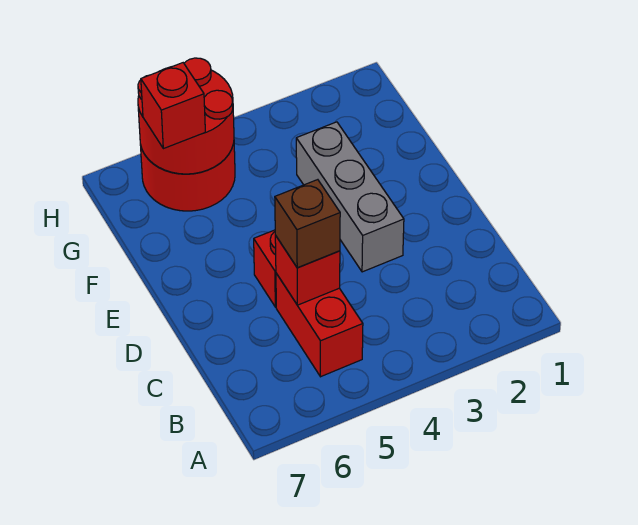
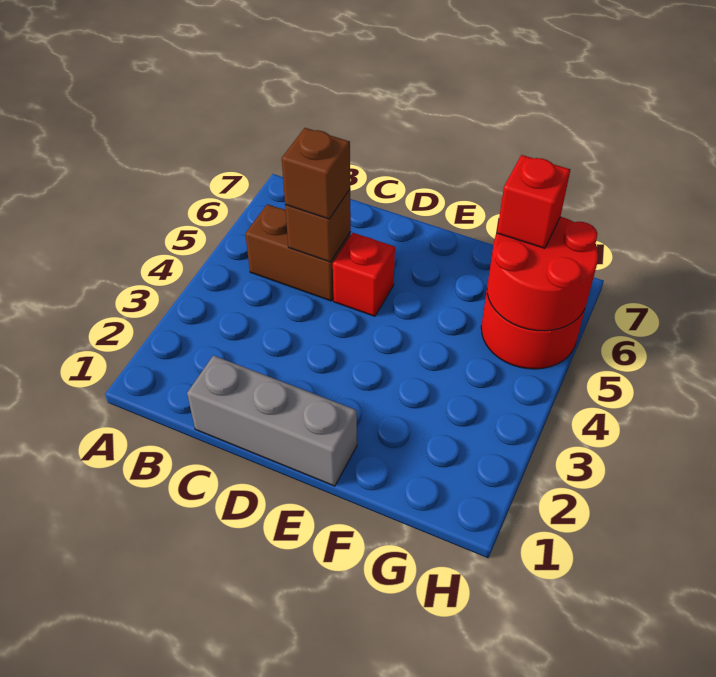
red brick B5:C5 level 1 -> brown brick B5:C5 level 1
red brick C5 level 2 -> brown brick C5 level 2
grey brick D3:F3 level 1 -> grey brick C1:E1 level 1

